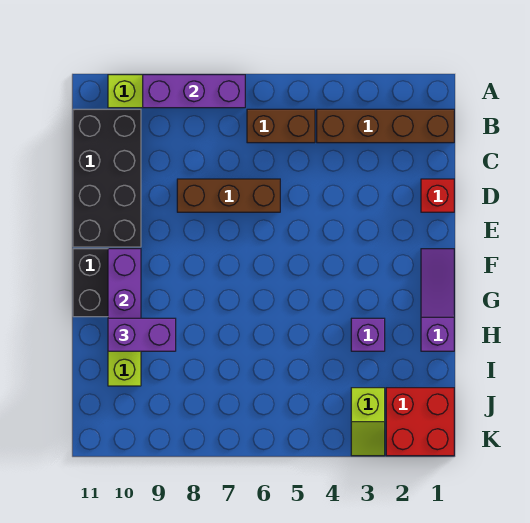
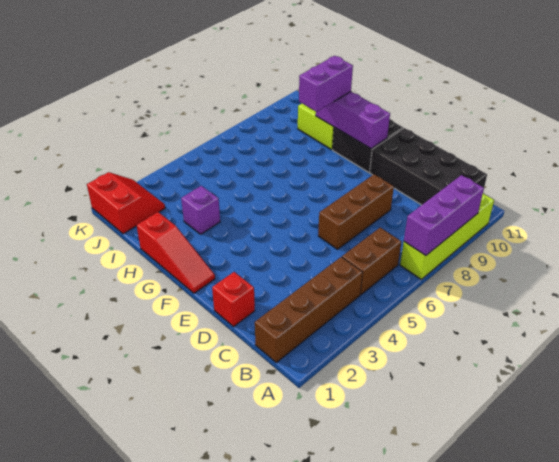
purple slope F1:H1 level 1 top H -> red slope F1:H1 level 1 top H
red brick J1:K2 level 1 -> red slope J1:K2 level 1 top 1
lime slope J3:K3 level 1 top J -> none

